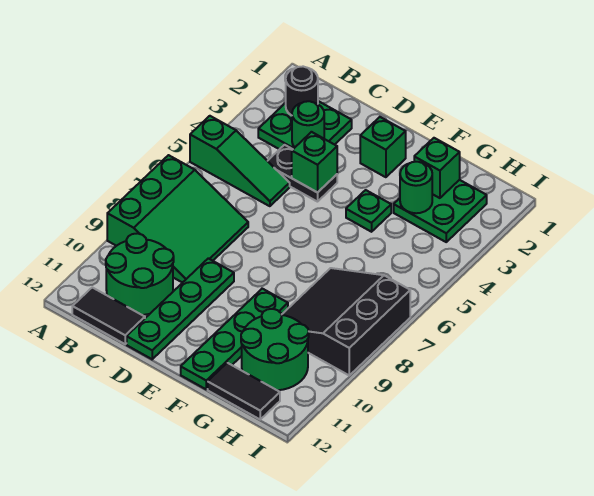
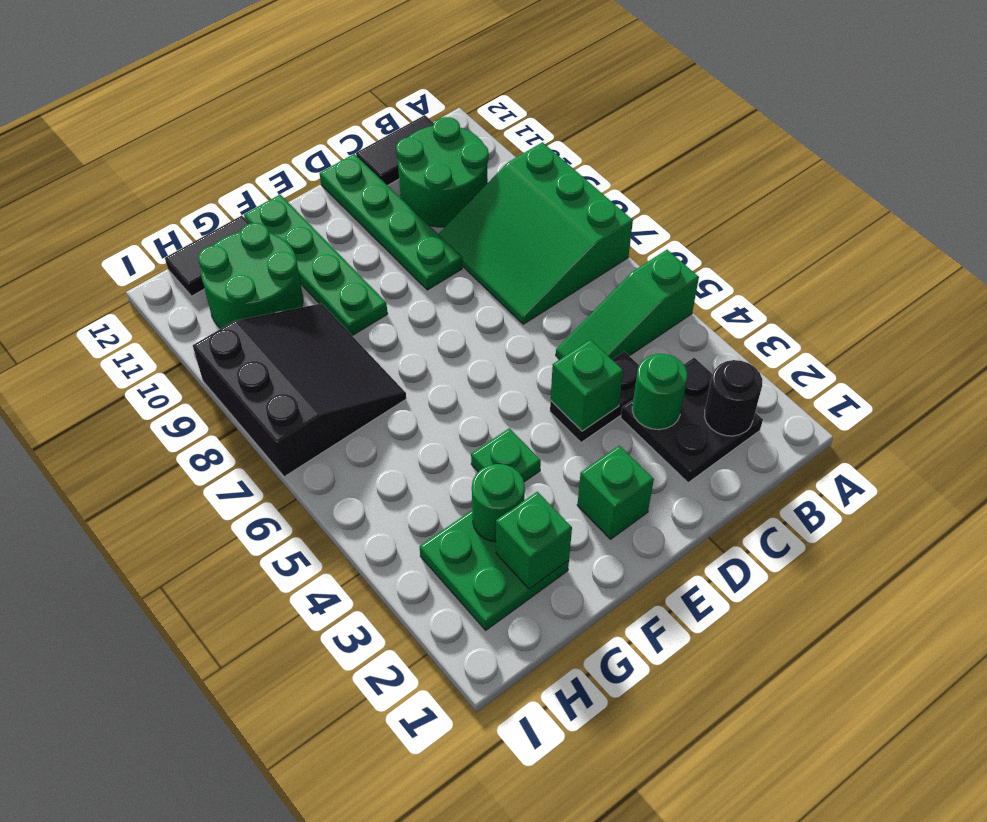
green plate B2:C3 level 1 -> black plate B2:C3 level 1

